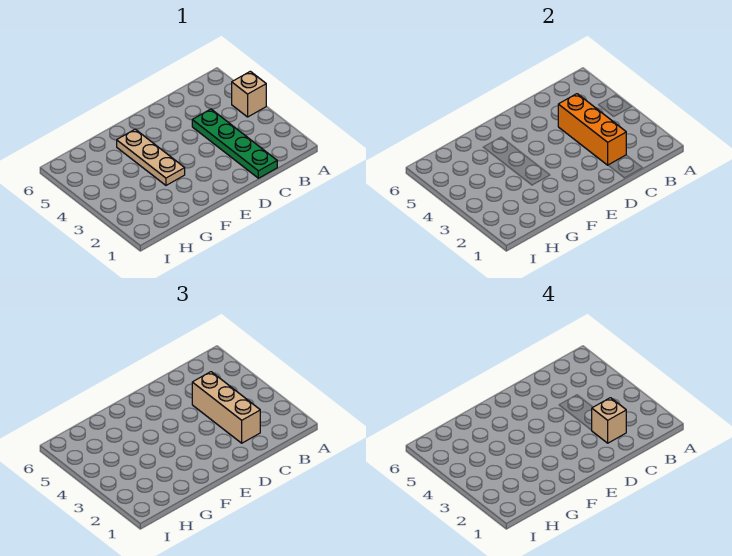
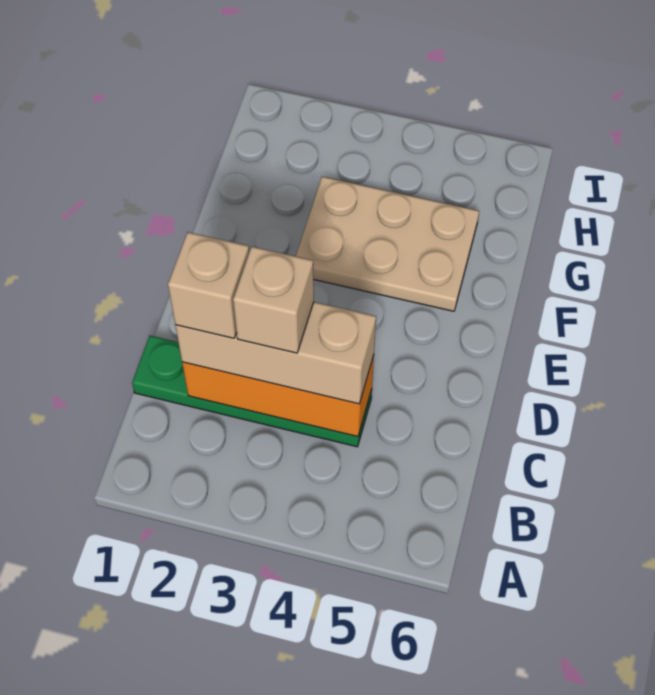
tan brick A4 level 1 -> tan brick C3 level 4
tan plate F3:F5 level 1 -> tan plate F3:G5 level 1

